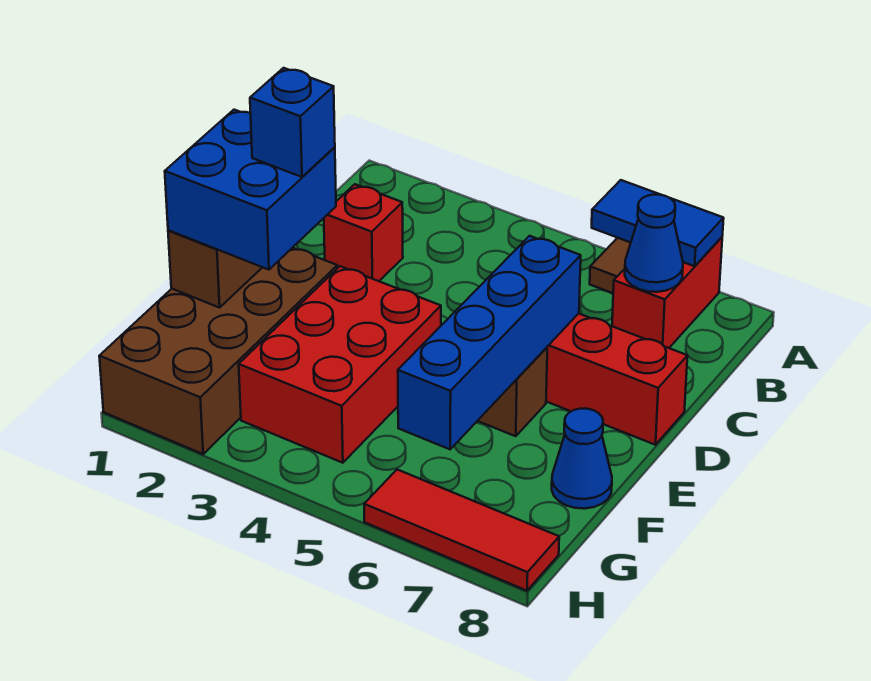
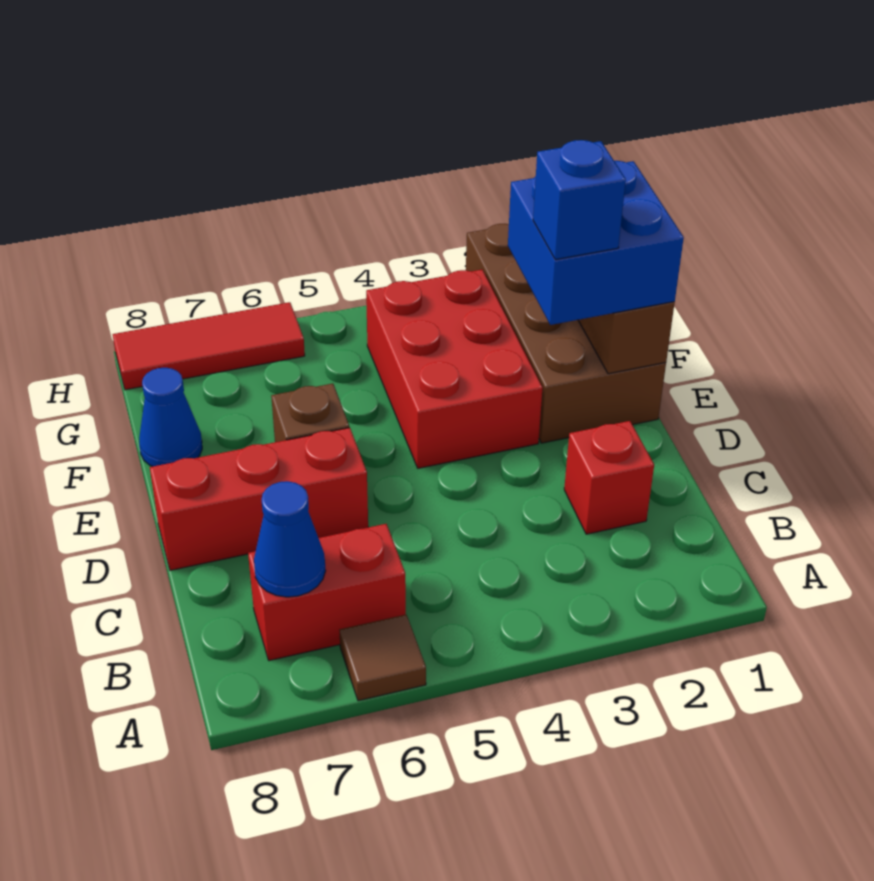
blue tile A6:A7 level 2 -> none
red brick A7:B7 level 1 -> red brick B6:B7 level 1
blue brick D6:G6 level 2 -> none

